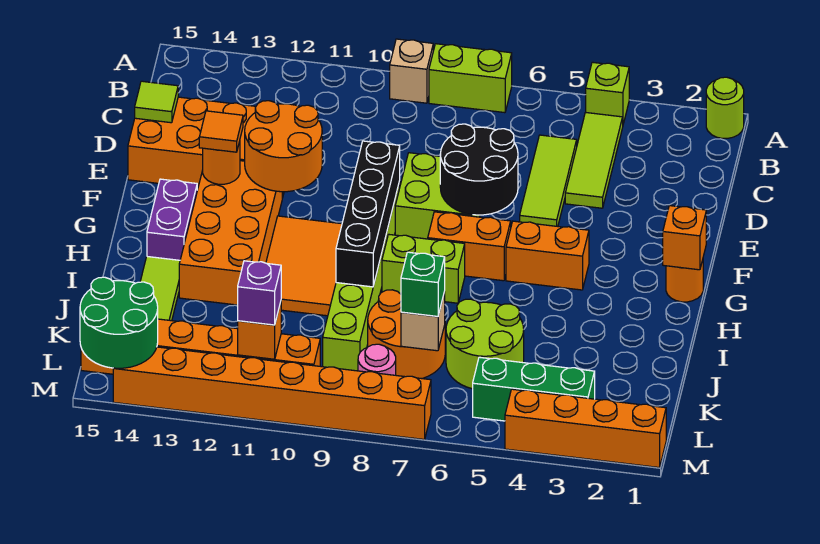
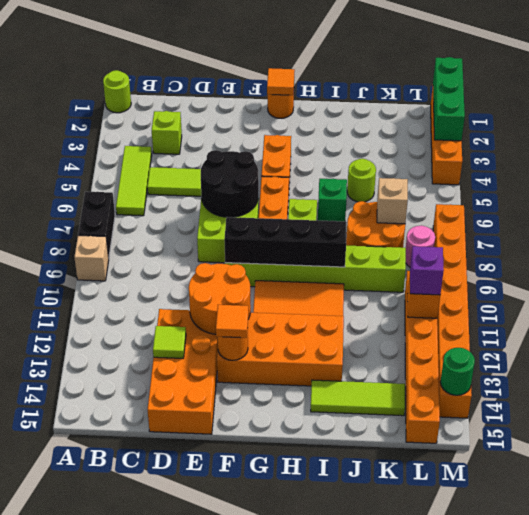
lime brick A4 level 1 -> lime brick C3 level 1
lime brick A7:A8 level 1 -> black brick A7:A8 level 1
lime tile B4:D4 level 1 -> lime tile B4:B6 level 1
lime tile D15 level 2 -> lime tile D13 level 2
orange brick G1 level 2 -> orange tile G1 level 2
purple brick G14:H14 level 1 -> none
lime round brick J5:K6 level 1 -> lime round brick J5 level 1
green brick K7 level 3 -> green brick I6 level 1
green brick L3:L5 level 1 -> green brick M1:M3 level 2
green round brick L14:M15 level 2 -> green round brick M14 level 2

